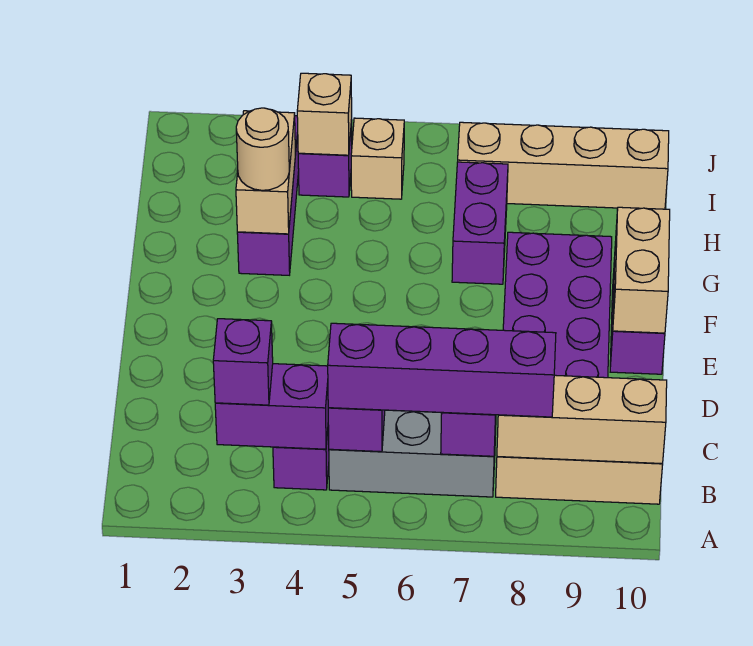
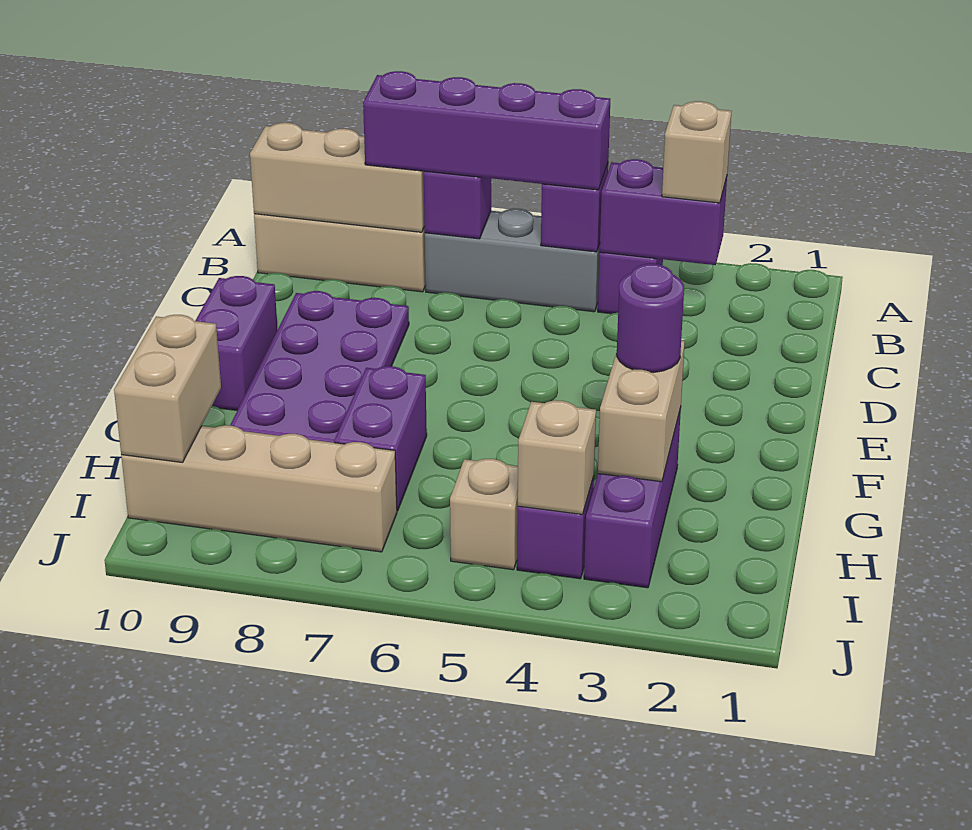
purple brick B3 level 3 -> tan brick B3 level 3
tan brick E10:F10 level 2 -> tan brick H10:I10 level 2
tan round brick G3 level 3 -> purple round brick G3 level 3

